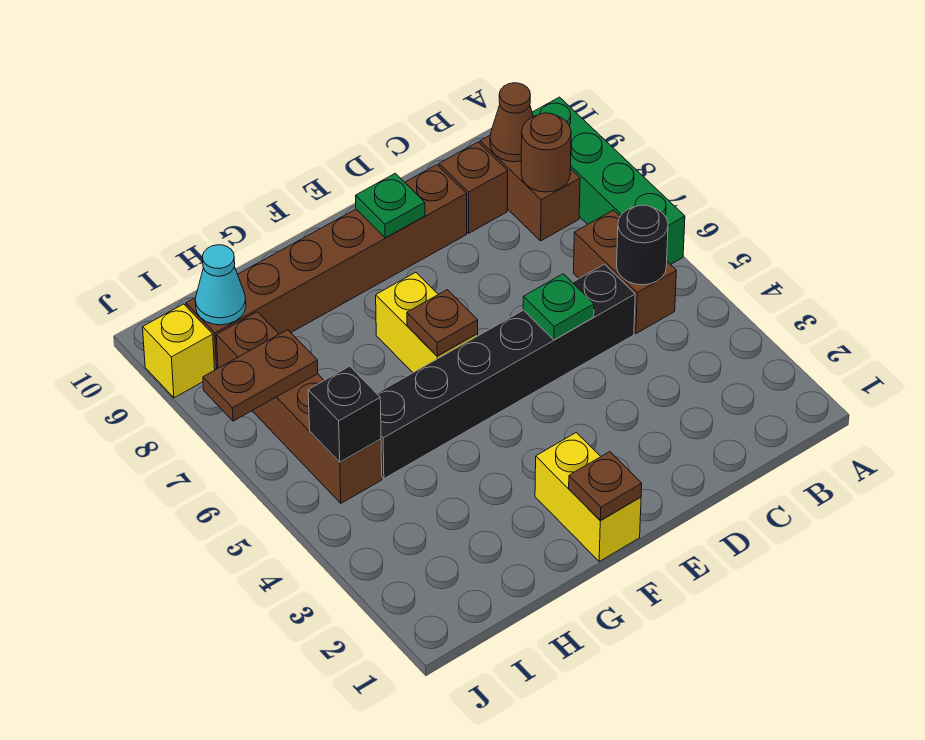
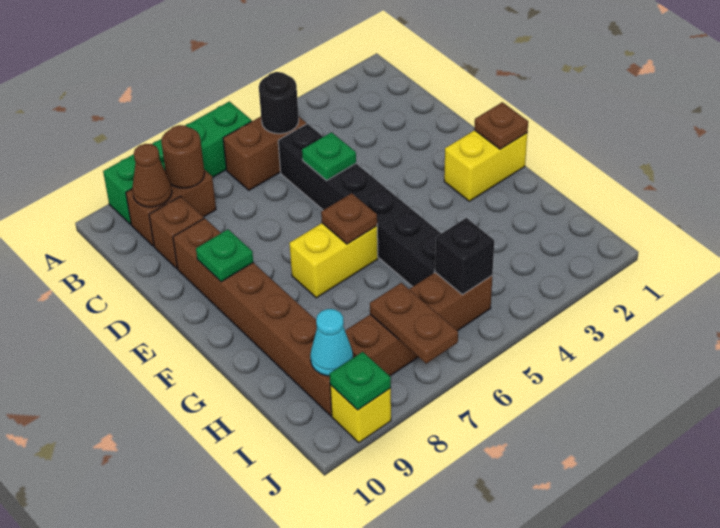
none -> green plate J9 level 2

